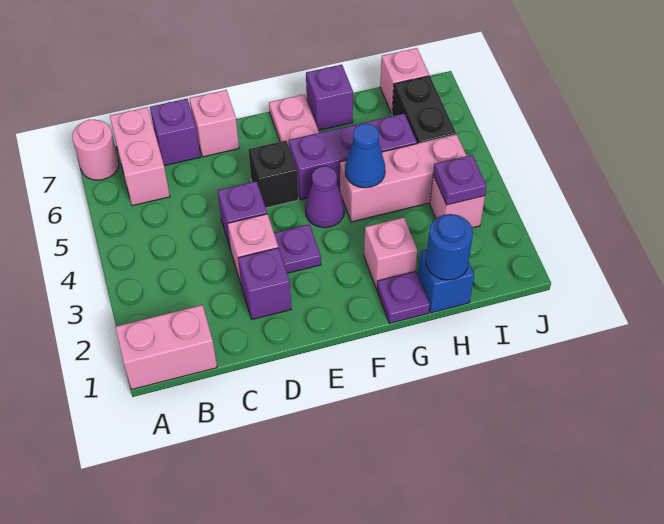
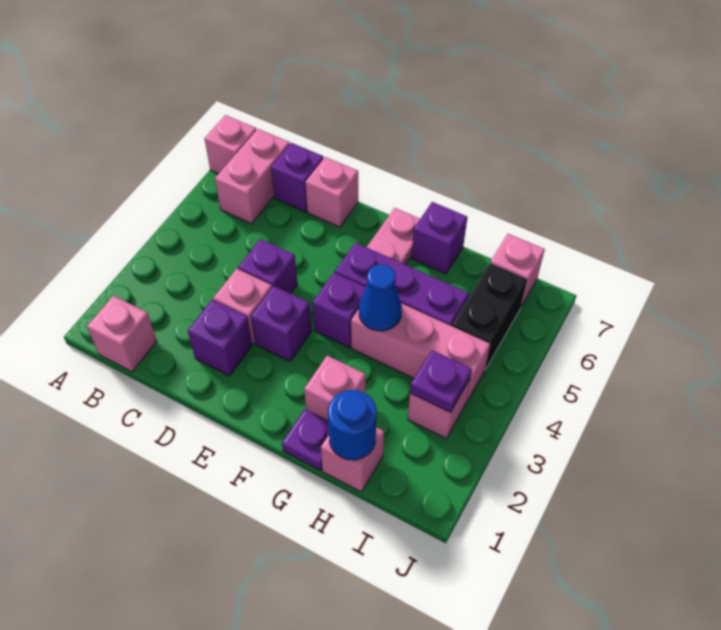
pink brick A1:B1 level 1 -> pink brick B1 level 1
pink round brick A7 level 1 -> pink brick A7 level 1
purple plate E3 level 1 -> purple brick E3 level 1
black brick E5 level 1 -> none
purple cone F4 level 1 -> purple brick F4 level 1
blue brick H1 level 1 -> pink brick H1 level 1

